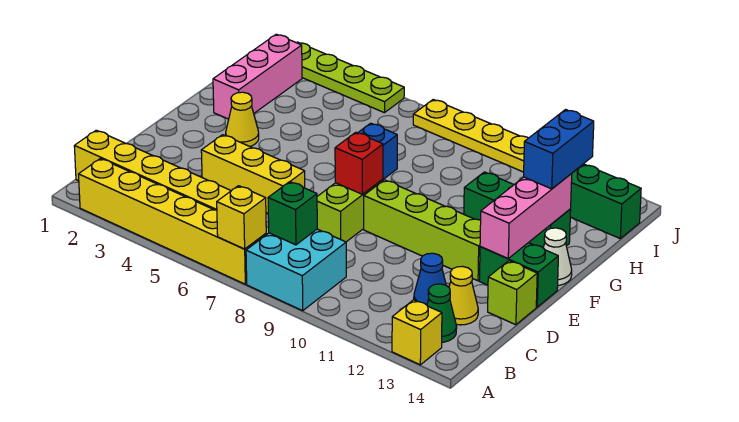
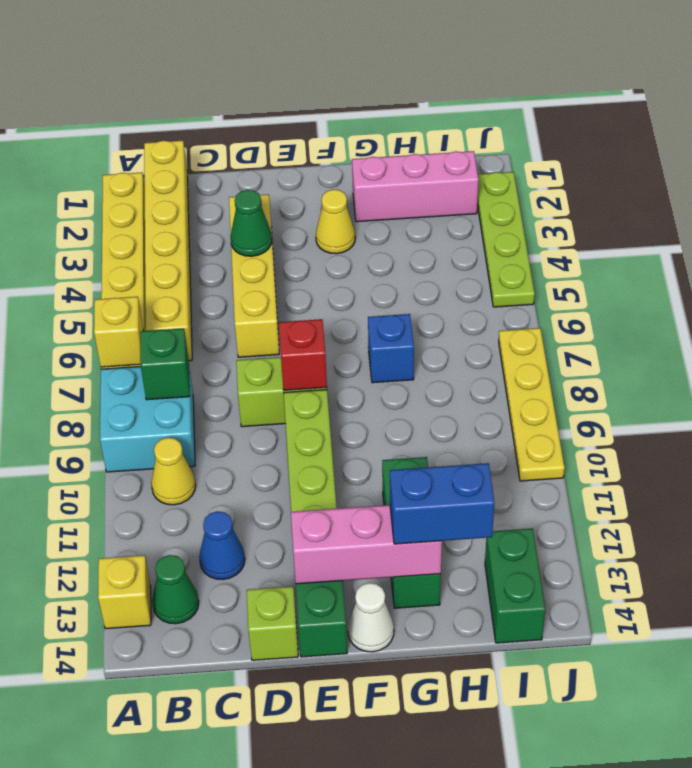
yellow cone C13 level 1 -> yellow cone B10 level 1
yellow brick D4:D6 level 1 -> yellow brick D3:D6 level 1
none -> green cone D4 level 2

